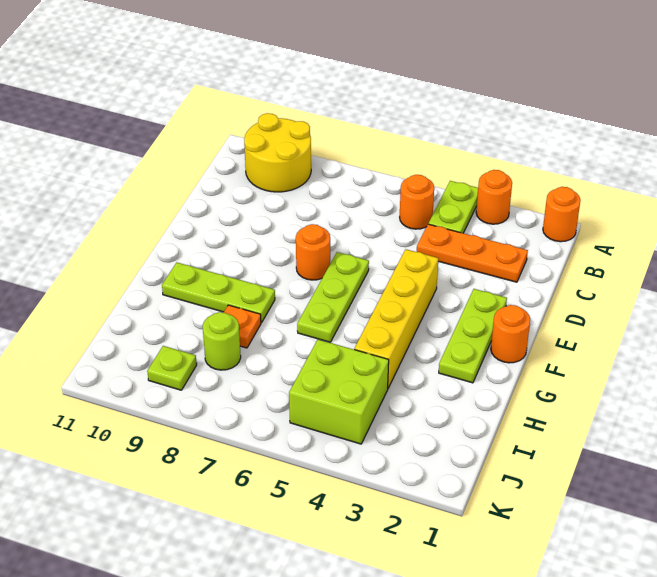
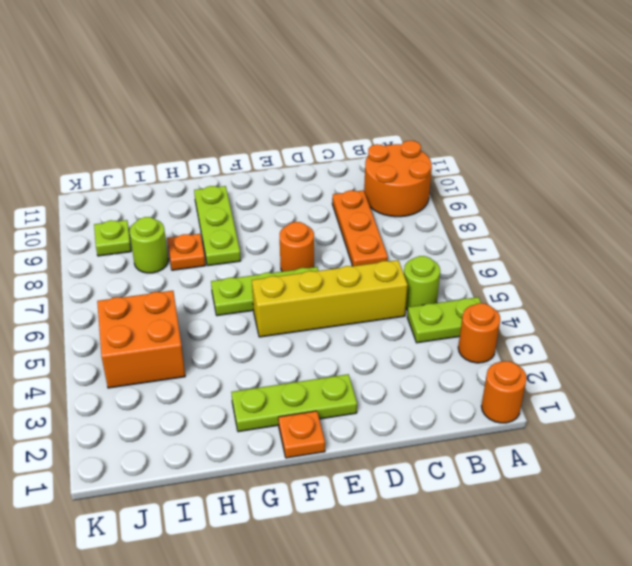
yellow round brick A9:B10 level 1 -> orange round brick A9:B10 level 1
orange round brick B5 level 1 -> lime round brick B5 level 1
orange plate C2:C4 level 1 -> orange plate C7:C9 level 1
yellow brick E4:H4 level 1 -> yellow brick C5:F5 level 1
orange round brick F1 level 1 -> orange plate F1 level 1
lime brick I4:J5 level 1 -> orange brick I4:J5 level 1

